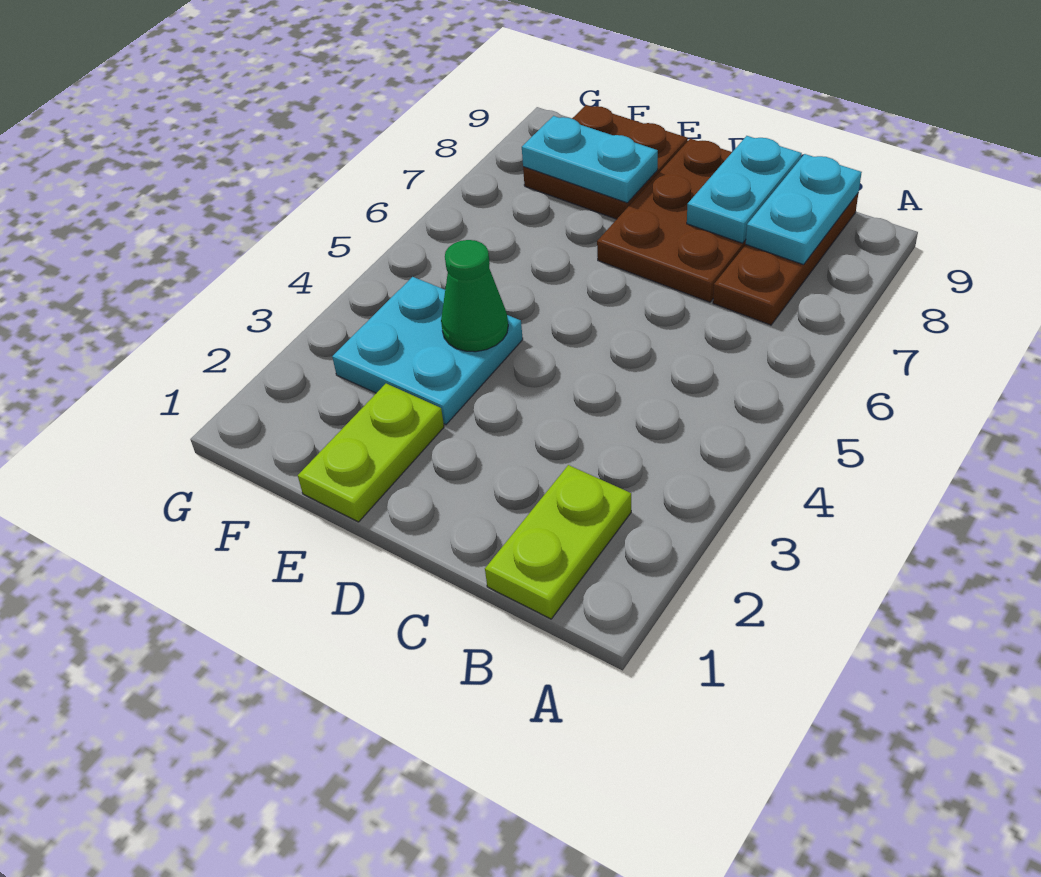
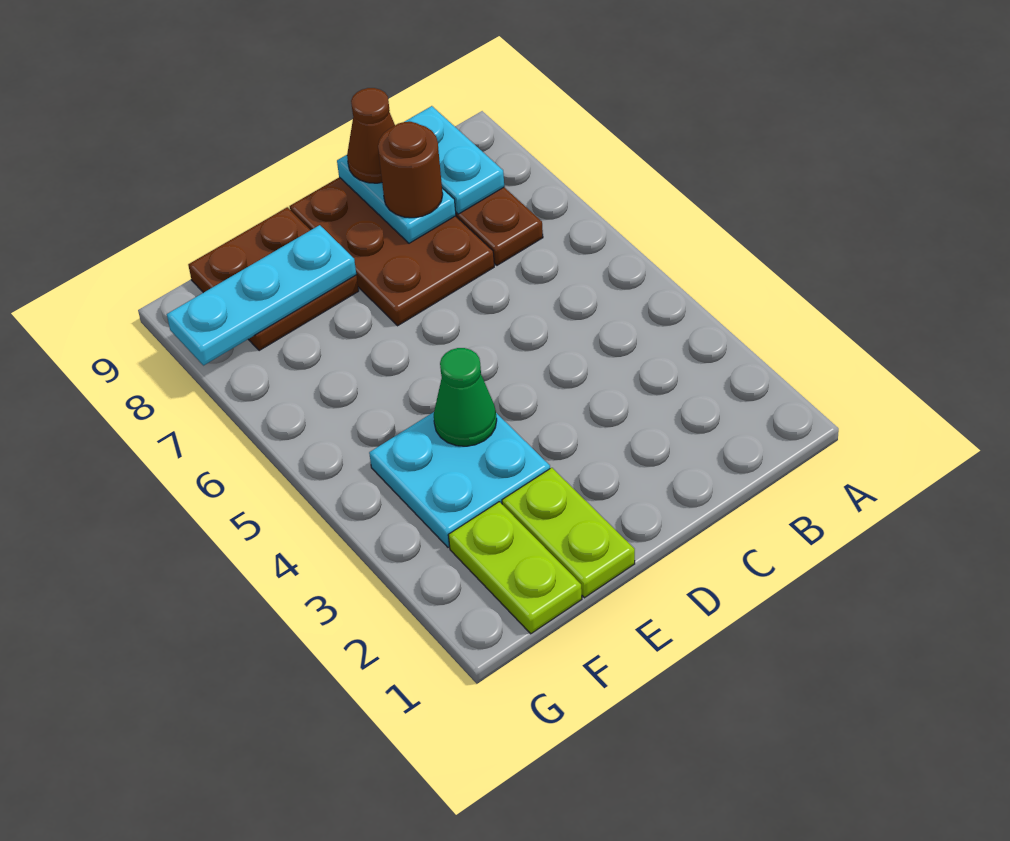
lime plate B1:B2 level 1 -> lime plate F1:F2 level 1
none -> brown round brick C8 level 3
none -> brown cone C9 level 3
cyan plate E8:F8 level 2 -> cyan plate E8:G8 level 2

